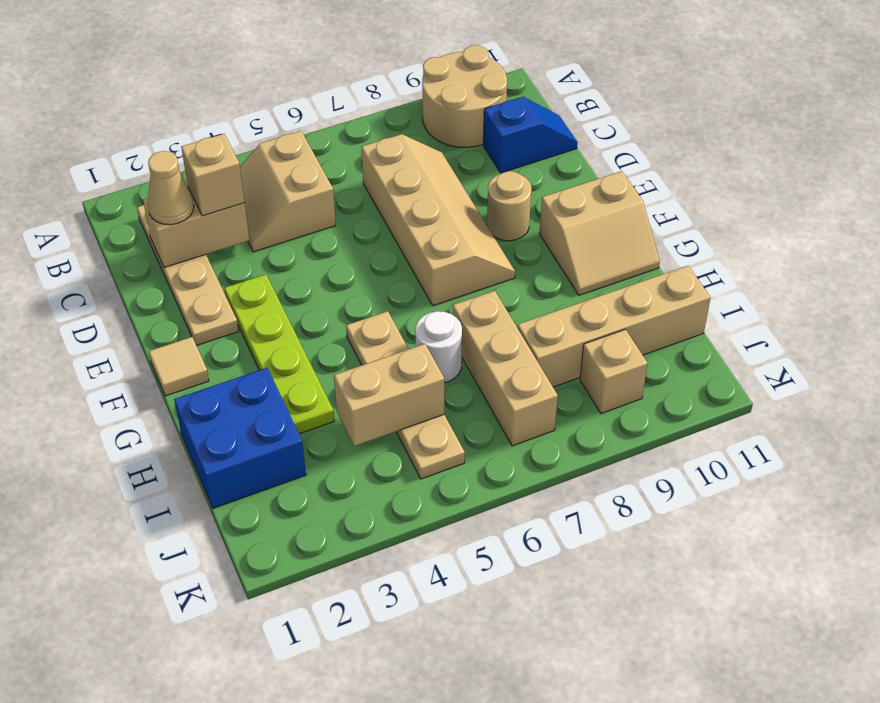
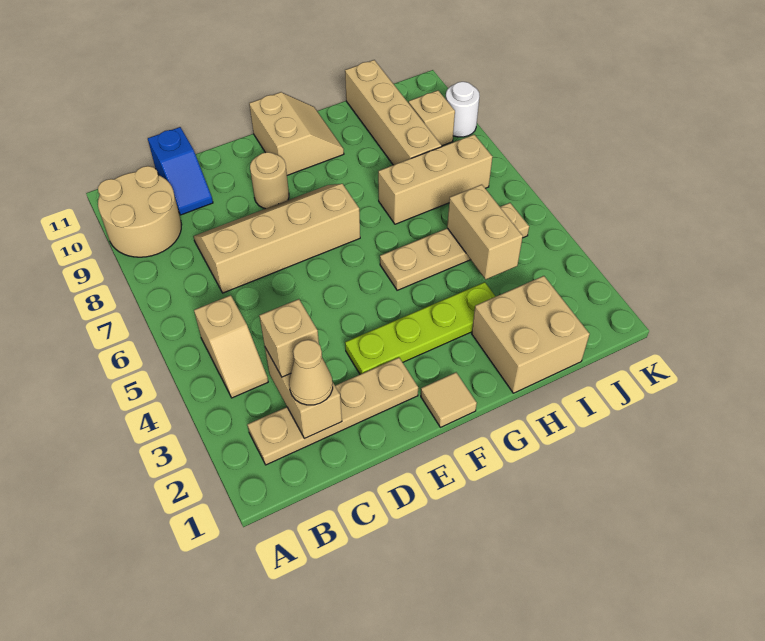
tan slope B4:C5 level 1 top 5 -> tan slope B4:B5 level 1 top 5
blue slope C10:C11 level 1 top 10 -> blue slope C10:C11 level 1 top 11
blue brick H1:I2 level 1 -> tan brick H1:I2 level 1
white round brick H6 level 1 -> white round brick K9 level 1

